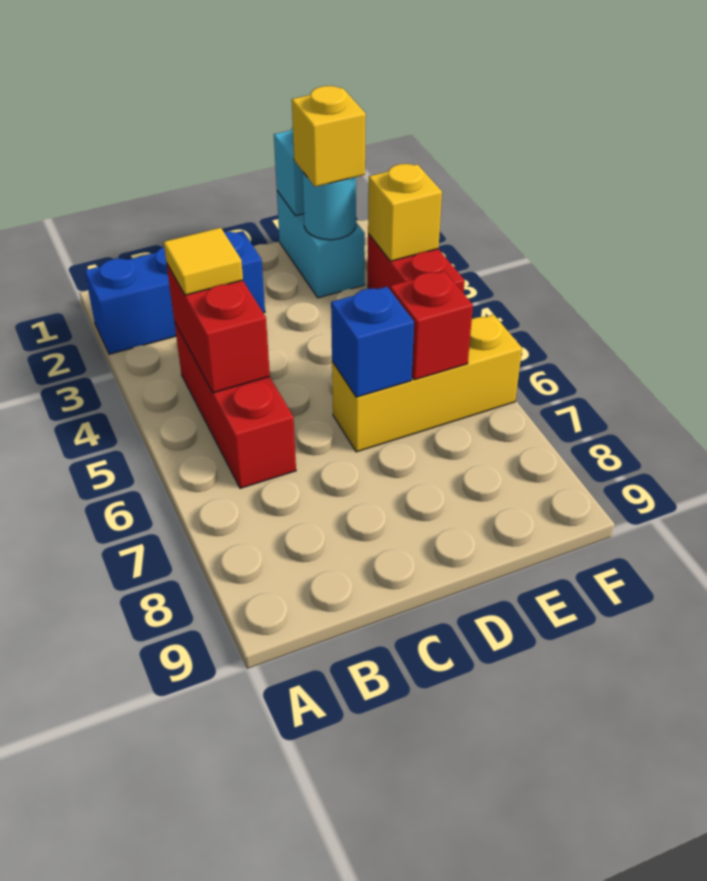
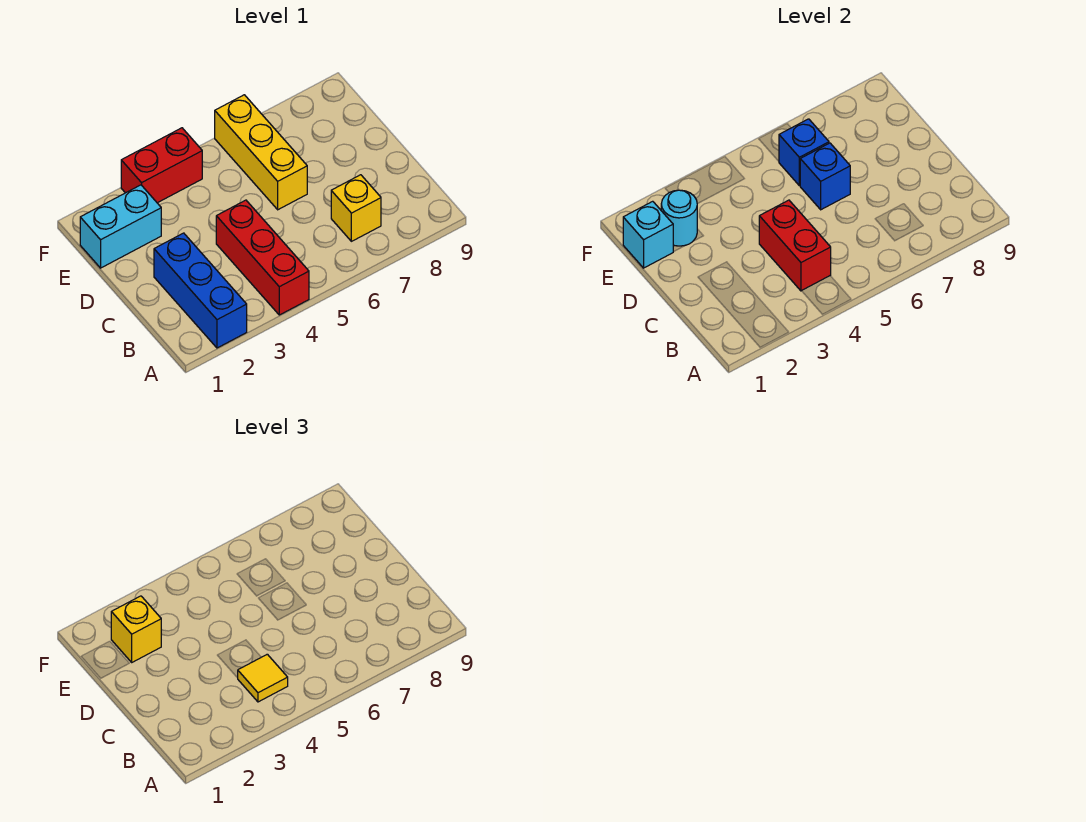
red brick B4:B6 level 1 -> red brick A4:C4 level 1
red brick B4:B5 level 2 -> red brick B4:C4 level 2
red brick E6 level 2 -> blue brick E6 level 2
yellow brick F3 level 2 -> yellow brick B7 level 1

